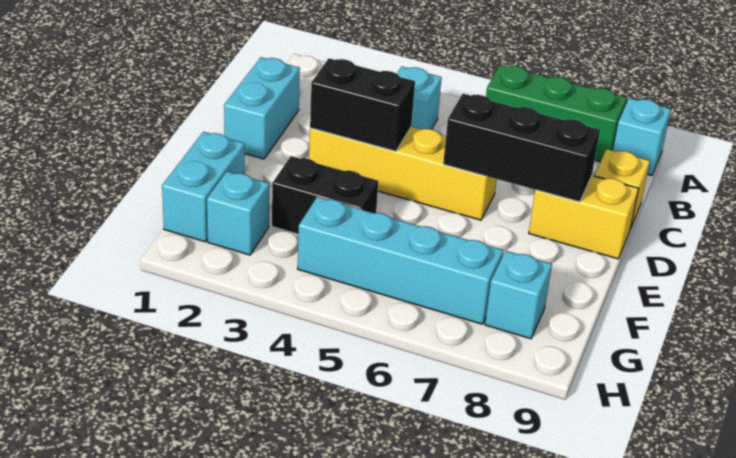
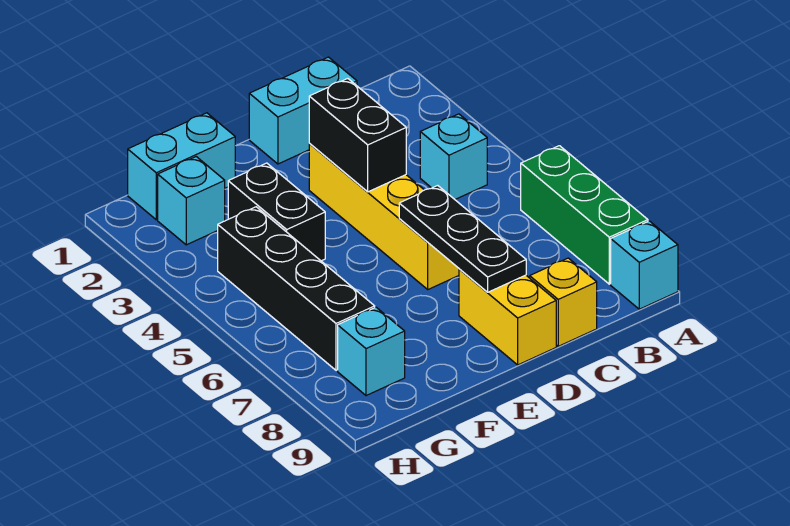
black brick D6:D8 level 2 -> black plate D6:D8 level 2
cyan brick G4:G7 level 1 -> black brick G4:G7 level 1

